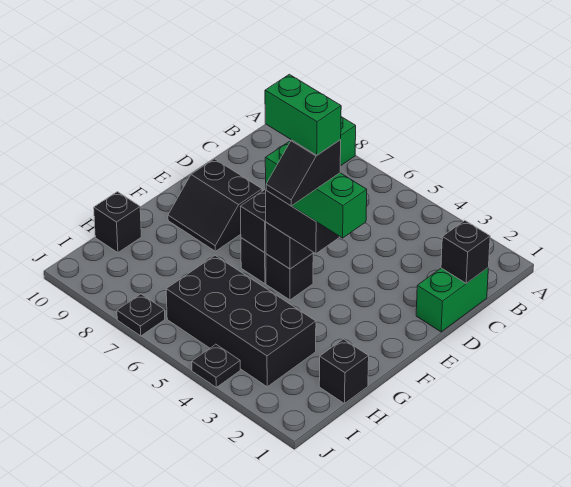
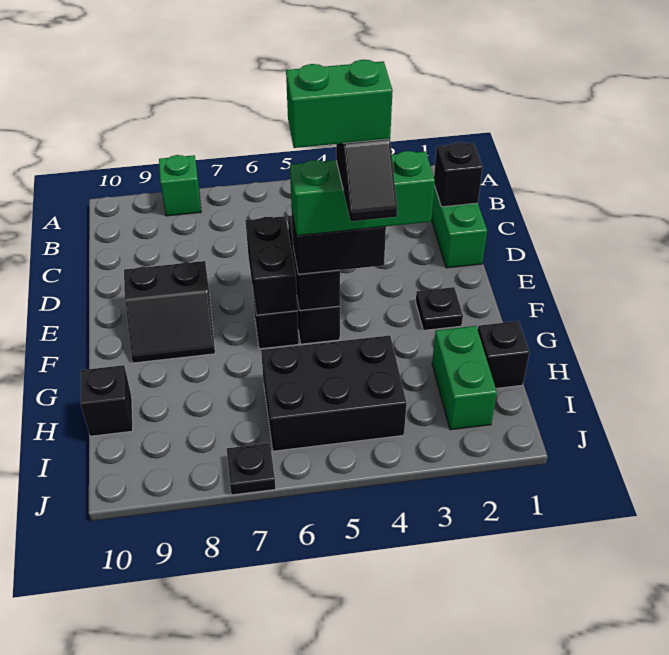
none -> green brick H2:I2 level 1
black brick H3:I6 level 1 -> black brick H4:I6 level 1
black plate J4 level 1 -> black plate F2 level 1

